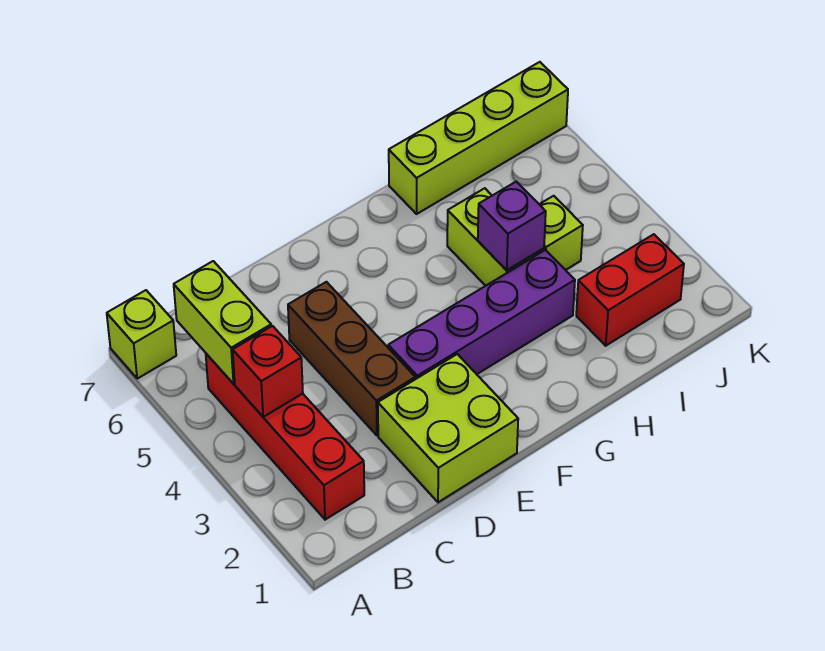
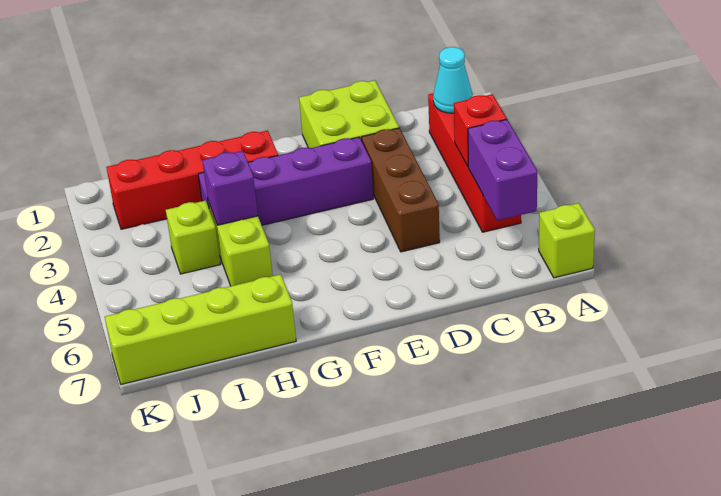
none -> cyan cone B2 level 2
lime brick B5:B6 level 2 -> purple brick B5:B6 level 2
red brick I2:J2 level 1 -> red brick G2:J2 level 1

